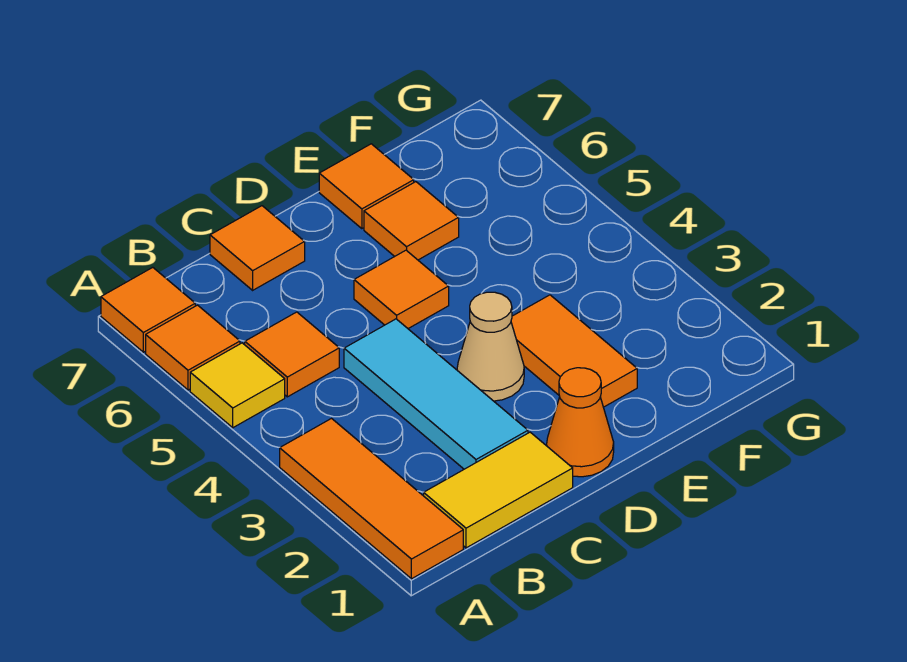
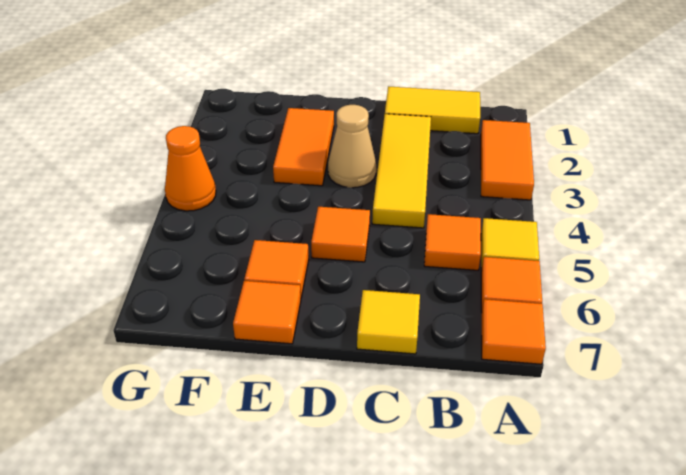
orange tile A1:A3 level 1 -> orange tile A2:A3 level 1
cyan tile C2:C4 level 1 -> yellow tile C2:C4 level 1
orange tile C7 level 1 -> yellow tile C7 level 1
orange cone D1 level 1 -> orange cone G4 level 1

